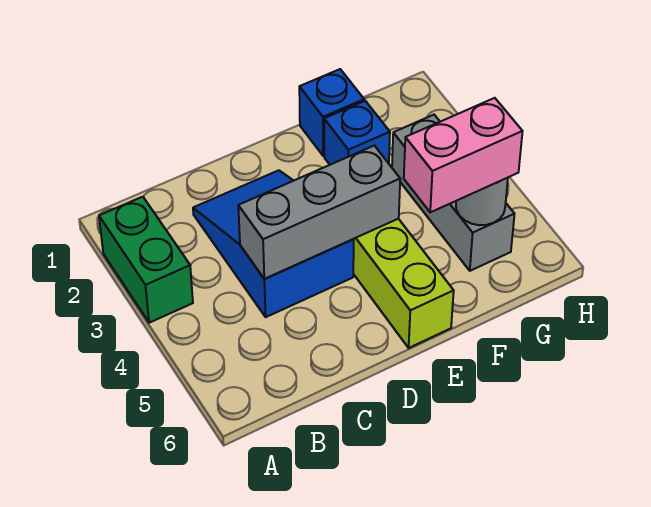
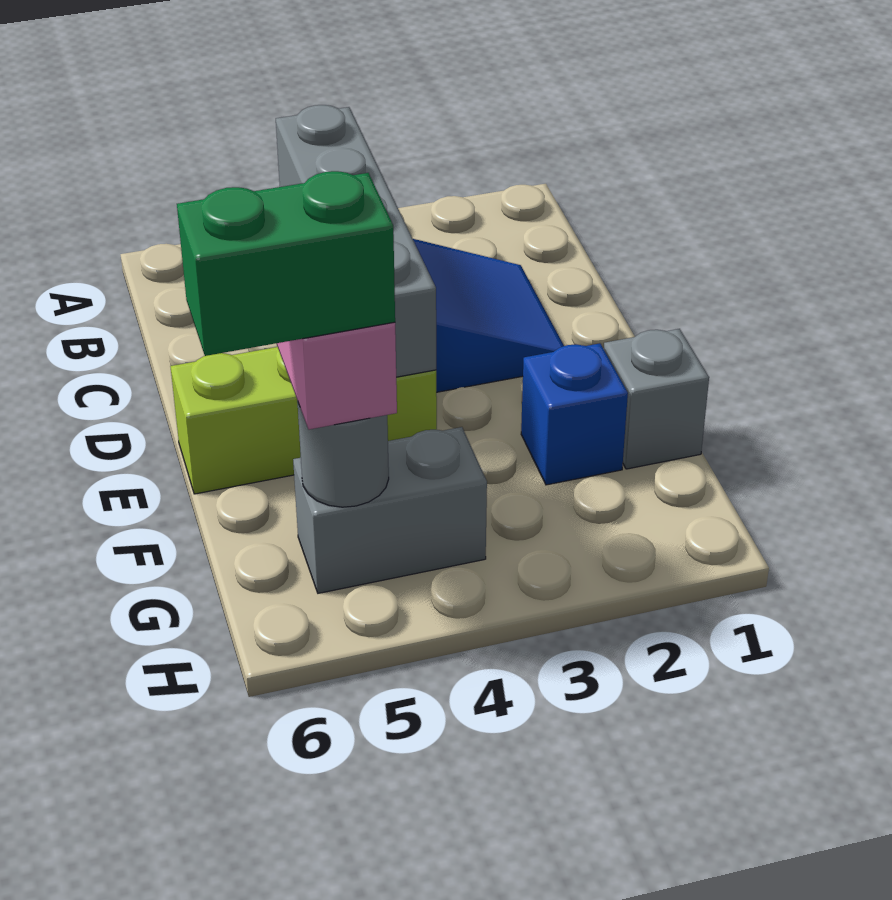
green brick A2:A3 level 1 -> green brick G5:G6 level 4
grey brick C4:E4 level 2 -> grey brick B4:E4 level 2
blue brick F1 level 1 -> grey brick F1 level 1
grey brick G3:G5 level 1 -> grey brick G4:G5 level 1

